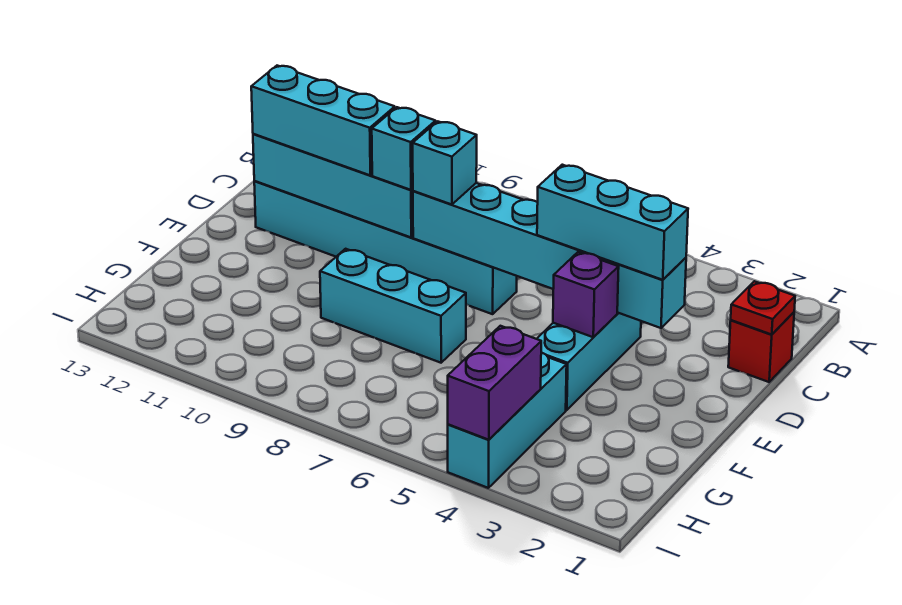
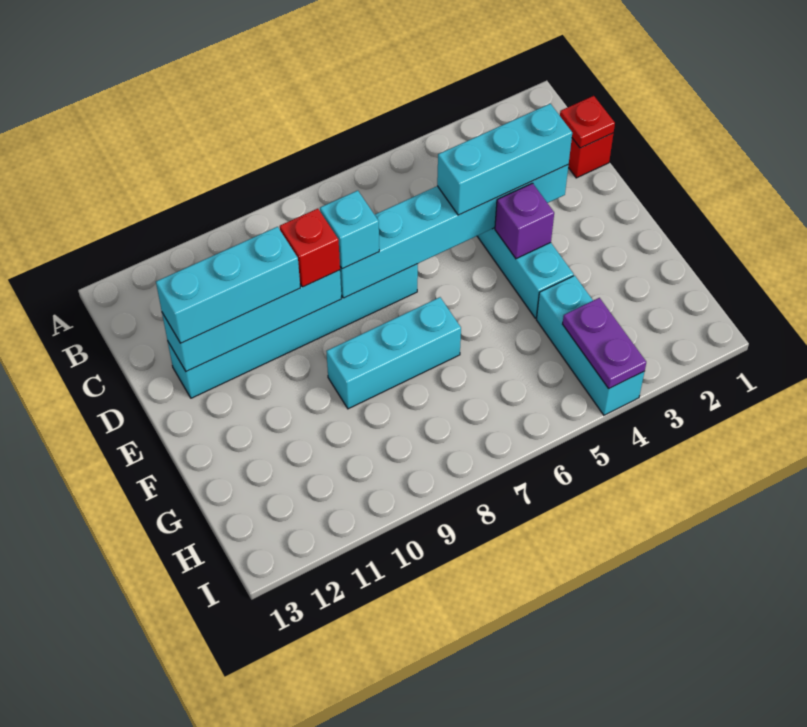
cyan brick D9 level 3 -> red brick D9 level 3
purple brick H4:I4 level 2 -> purple plate H4:I4 level 2

